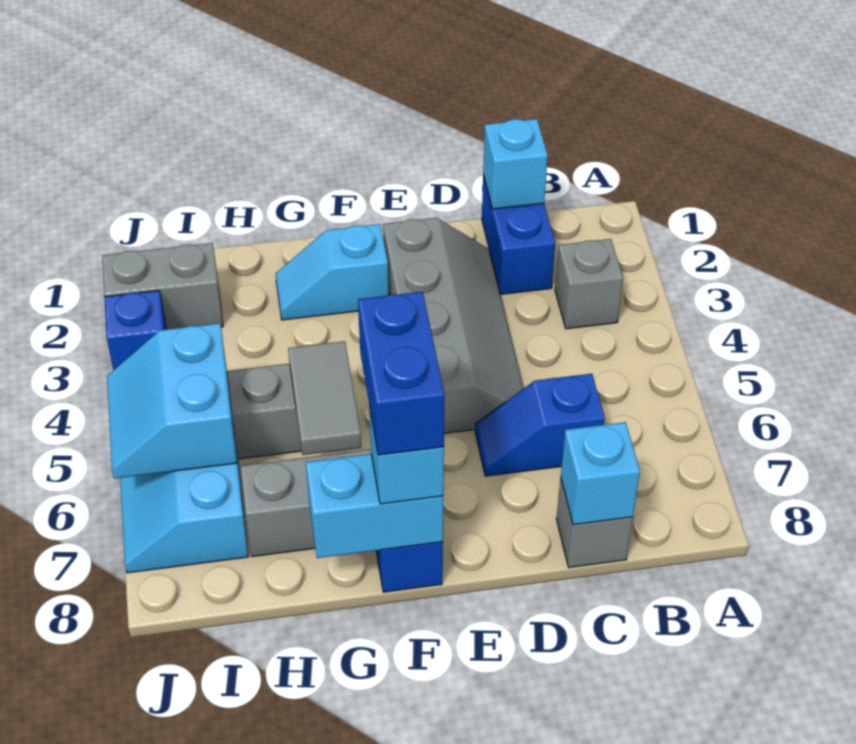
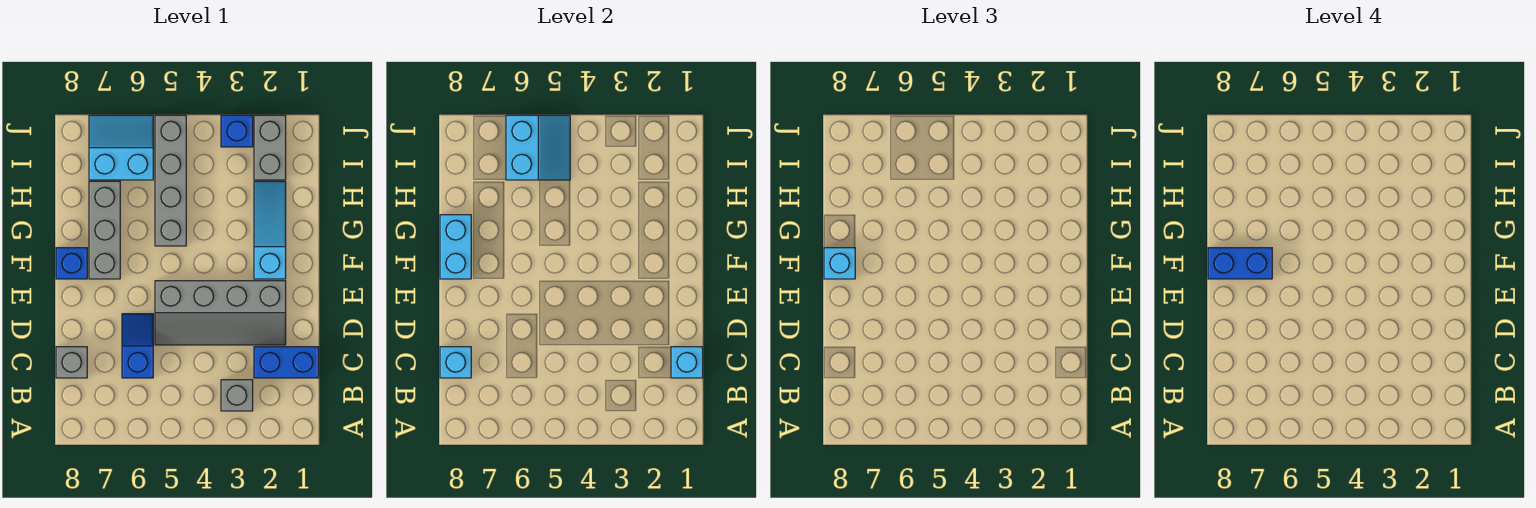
cyan slope F2:G2 level 1 top F -> cyan slope F2:H2 level 1 top F
grey tile G5:G6 level 2 -> none
cyan slope I5:J6 level 2 top I -> cyan slope I5:J6 level 2 top 6

